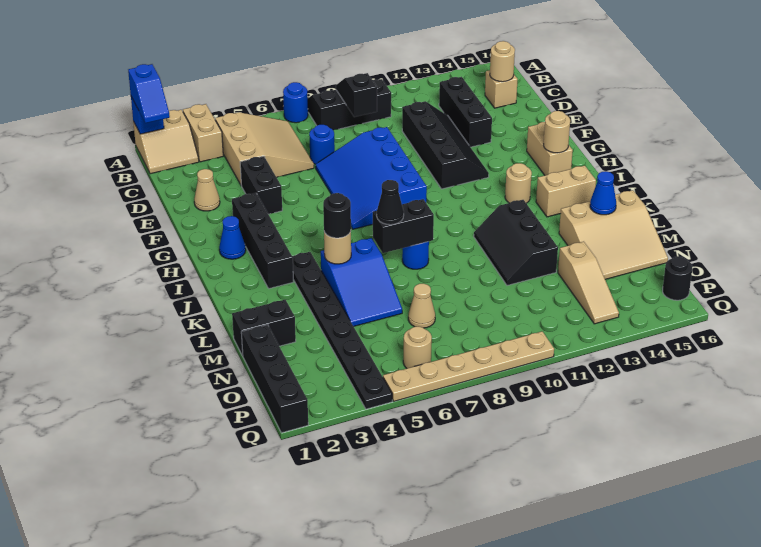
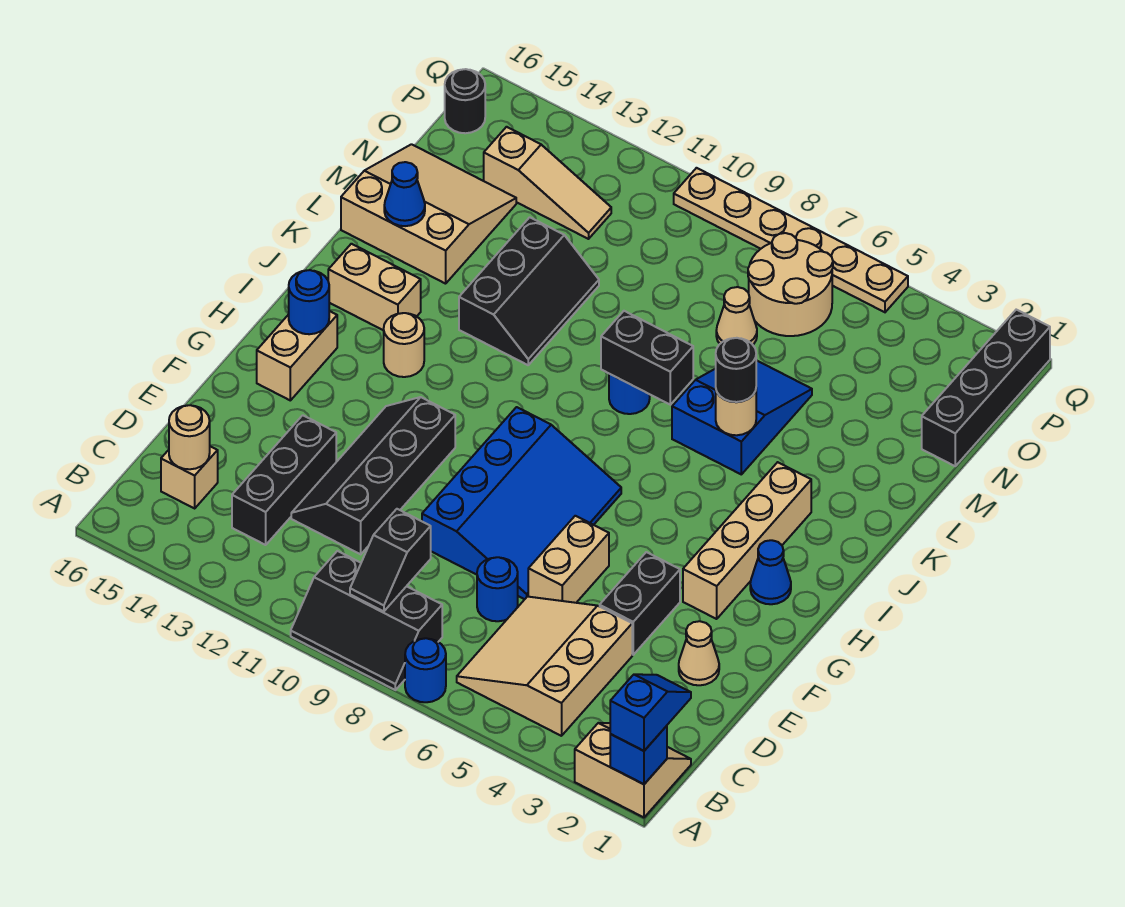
tan brick A3:B3 level 1 -> tan brick E6:F6 level 1
black brick G3:J3 level 1 -> tan brick G3:J3 level 1
tan round brick H15 level 2 -> blue round brick H15 level 2
black plate J4:Q4 level 1 -> none
black cone K7 level 3 -> none
black brick M1:M2 level 1 -> none
tan slope N13:P13 level 1 top N -> tan slope O12:O14 level 1 top 14
tan round brick P6 level 1 -> tan round brick O6:P7 level 1

